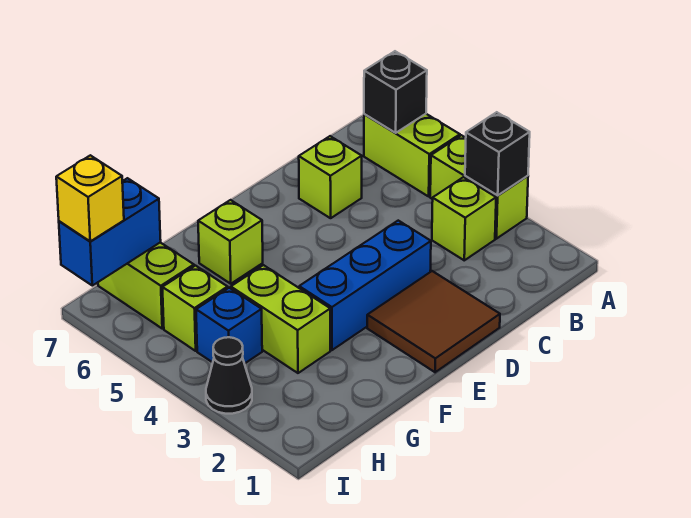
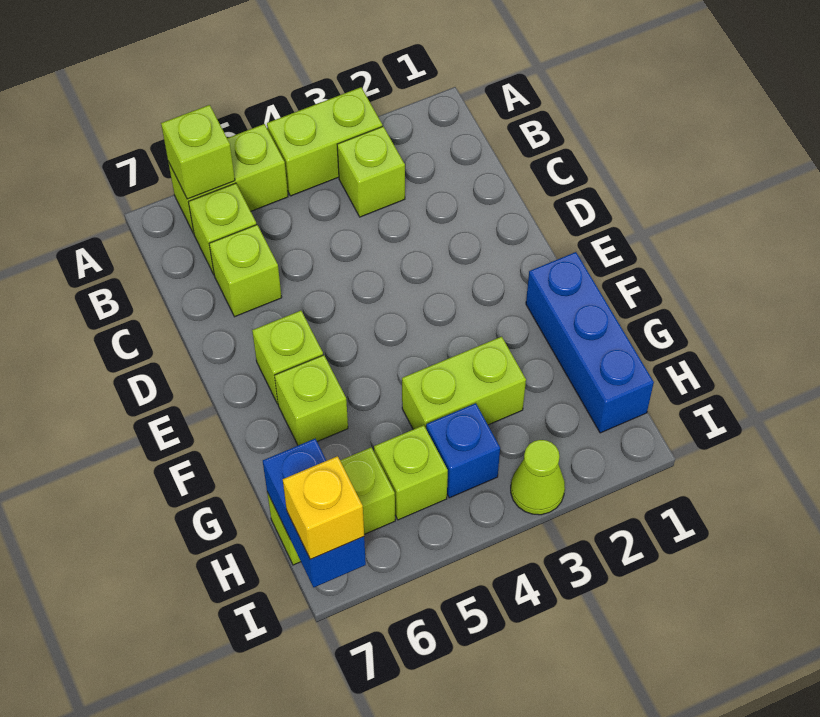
black brick A3 level 2 -> none
black brick A6 level 2 -> lime brick A6 level 2
none -> lime brick B6 level 1
brown tile D1:E2 level 1 -> none
blue brick D3:F3 level 1 -> blue brick F1:H1 level 1
none -> lime brick E6 level 1
black cone I3 level 1 -> lime cone I3 level 1

